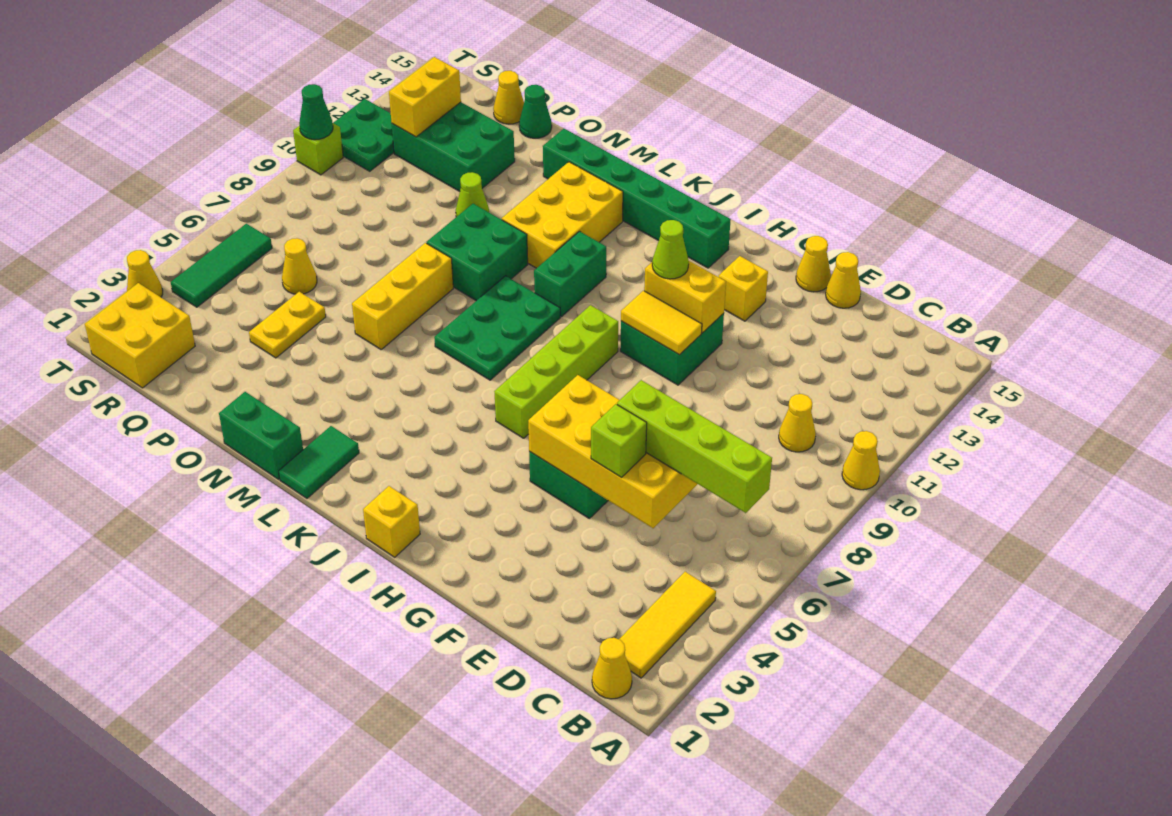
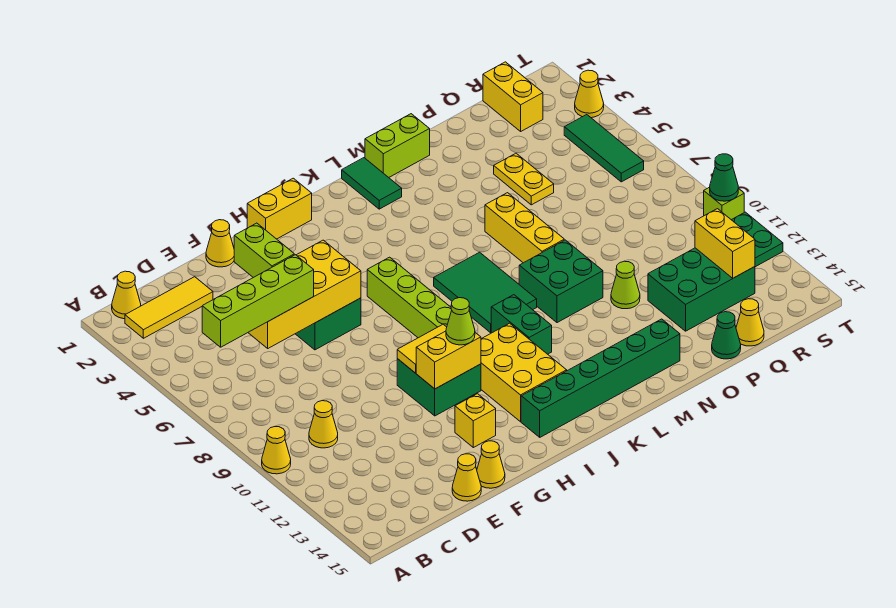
yellow tile B2:B4 level 1 -> yellow tile B2:D2 level 1
lime brick E5 level 3 -> lime brick E4:E5 level 3
yellow brick I1 level 1 -> yellow brick H1:I1 level 1
green plate K7:L9 level 1 -> green tile K7:L9 level 1
yellow brick L11:M13 level 1 -> yellow brick I11:J13 level 1
green brick M1:N1 level 1 -> lime brick M1:N1 level 1
yellow cone Q6 level 1 -> yellow cone F1 level 1
yellow brick R1:S2 level 1 -> yellow brick R1:R2 level 1

